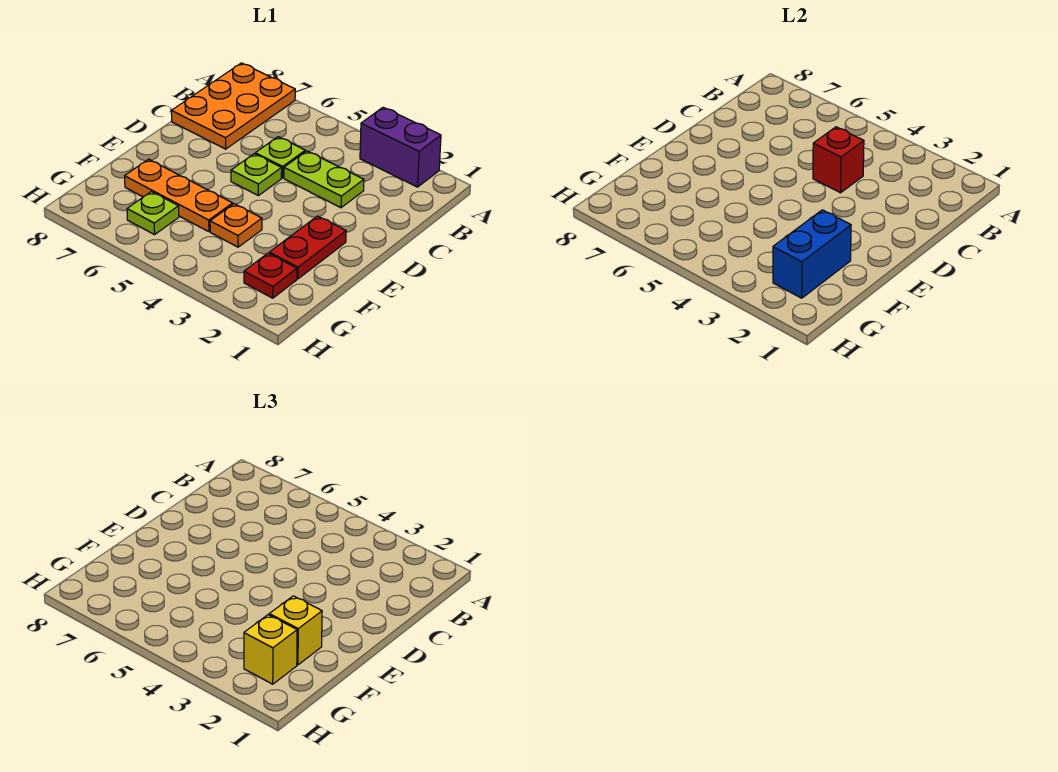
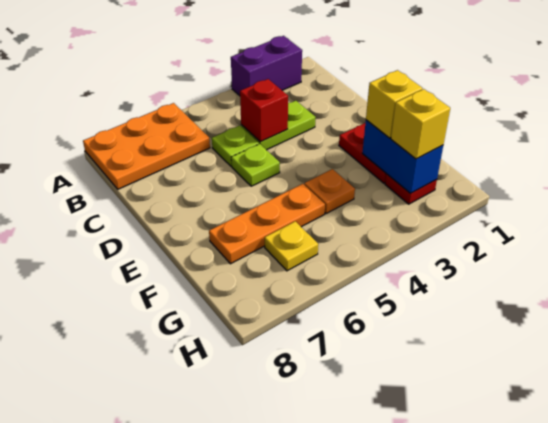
orange plate A7:C8 level 1 -> orange plate A6:B8 level 1
lime plate G6 level 1 -> yellow plate G6 level 1

